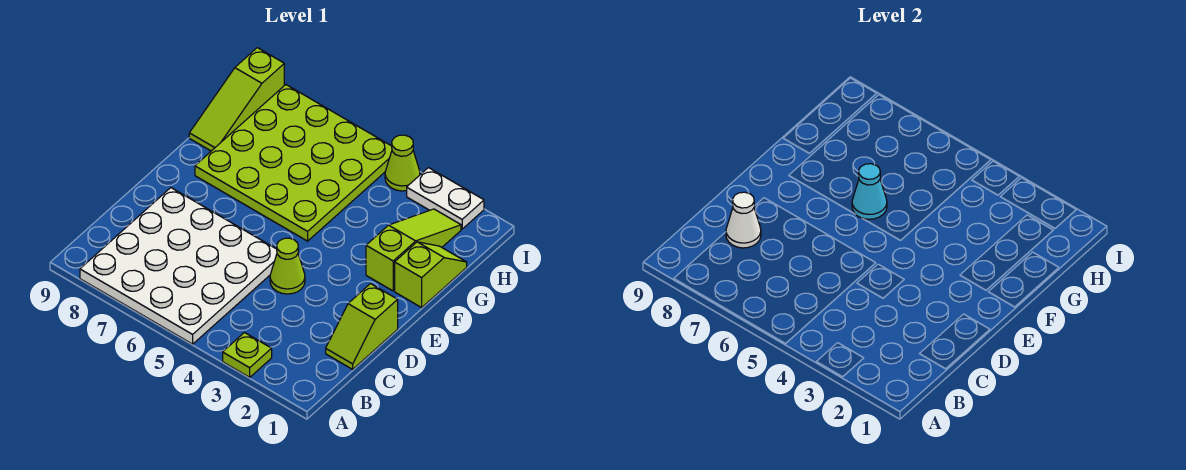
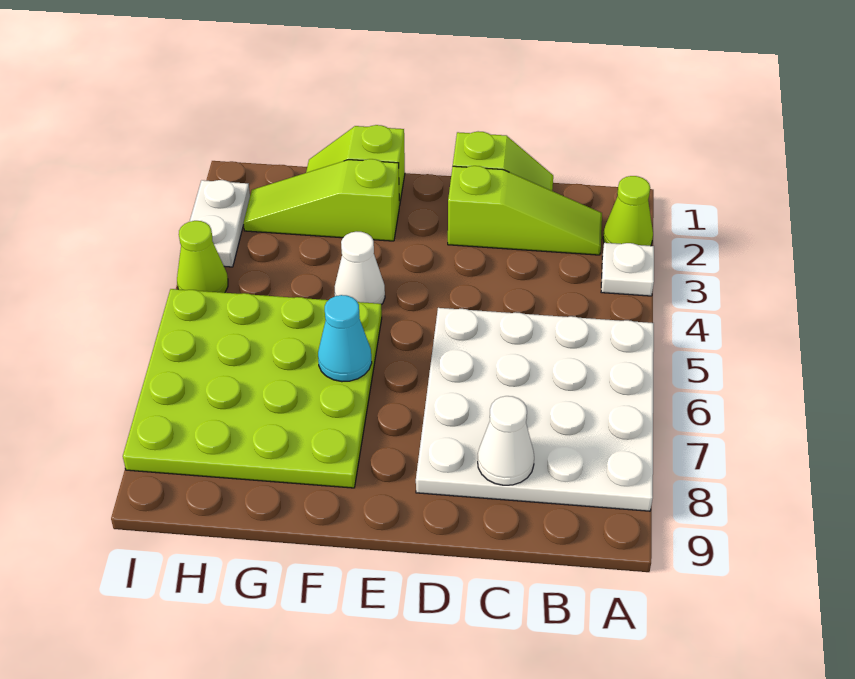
lime plate A3 level 1 -> white plate A3 level 1
lime cone D4 level 1 -> lime cone A2 level 1
none -> white cone F4 level 1
lime slope G9:I9 level 1 top I -> lime slope B2:D2 level 1 top D

